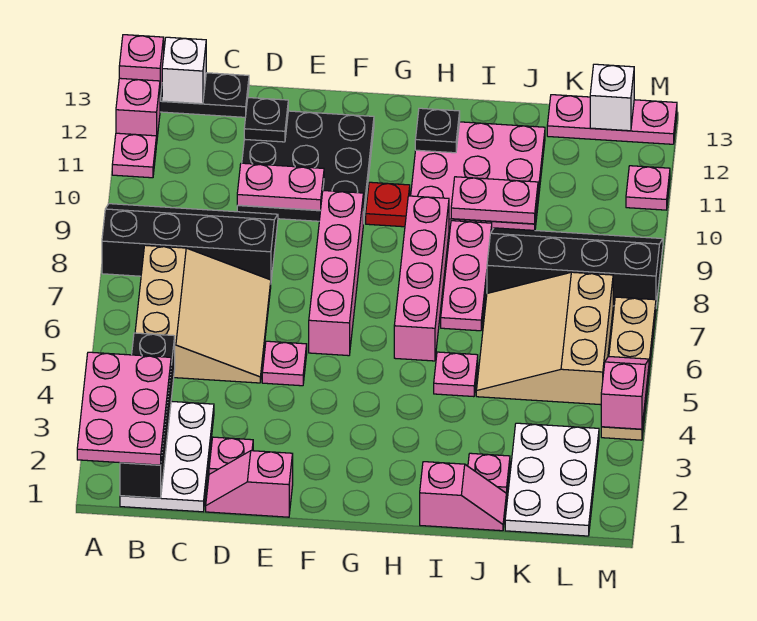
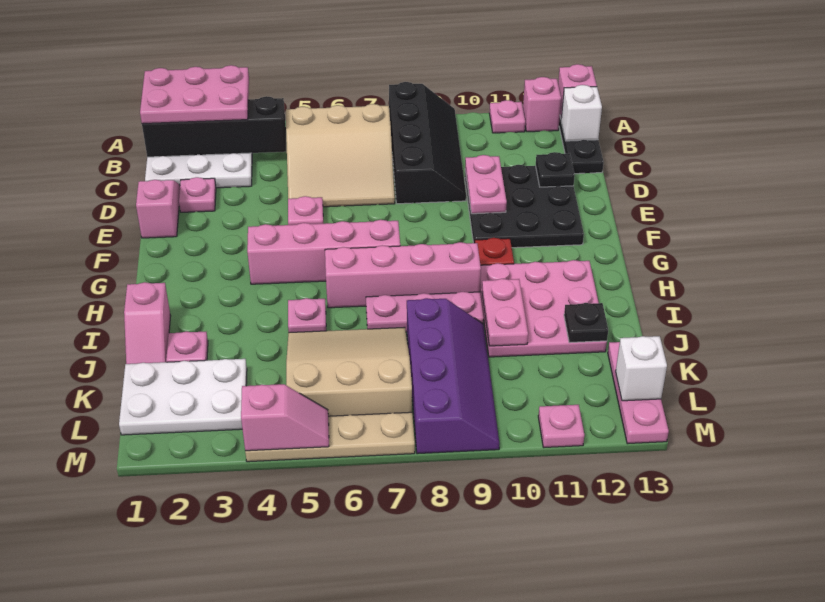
pink brick F6:F9 level 1 -> pink brick G4:G7 level 1
black plate H12 level 2 -> black plate J12 level 2
black slope J8:M9 level 1 top 8 -> purple slope J8:M9 level 1 top 8

